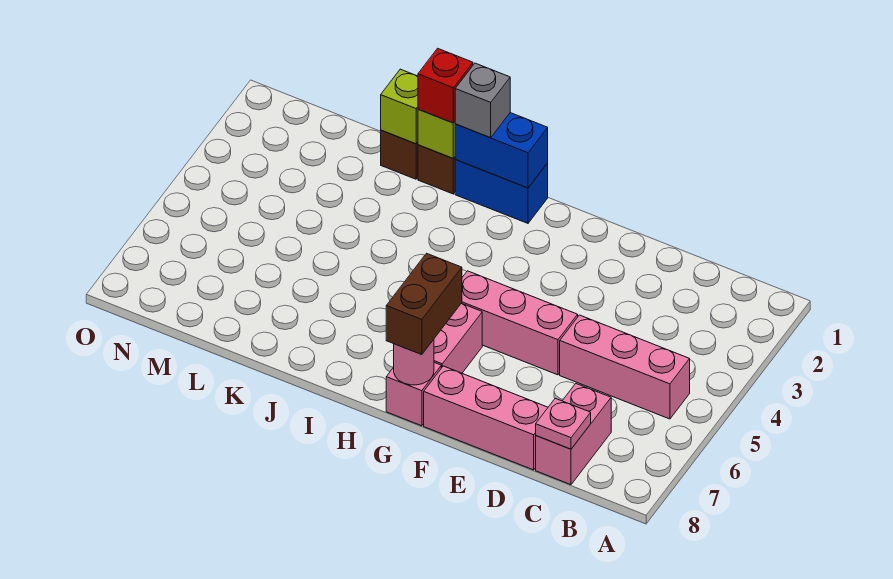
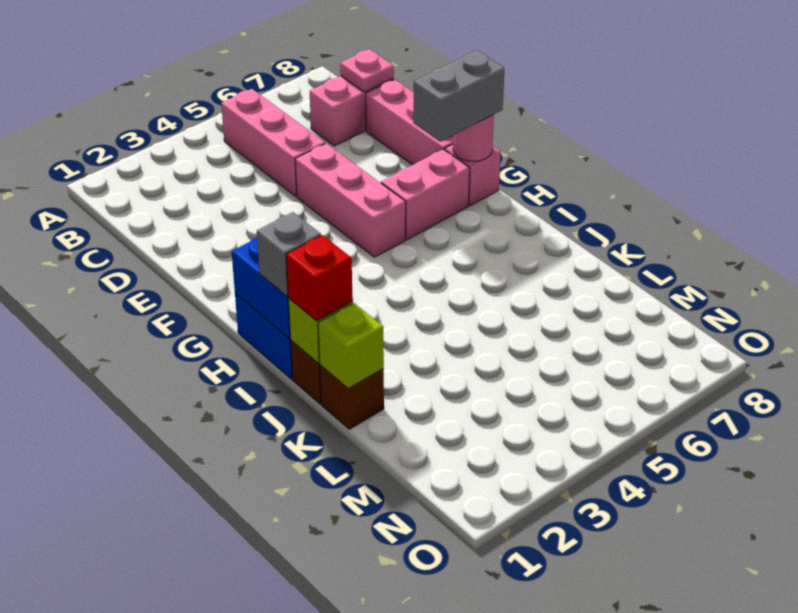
brown brick G7:G8 level 3 -> grey brick G7:G8 level 3

